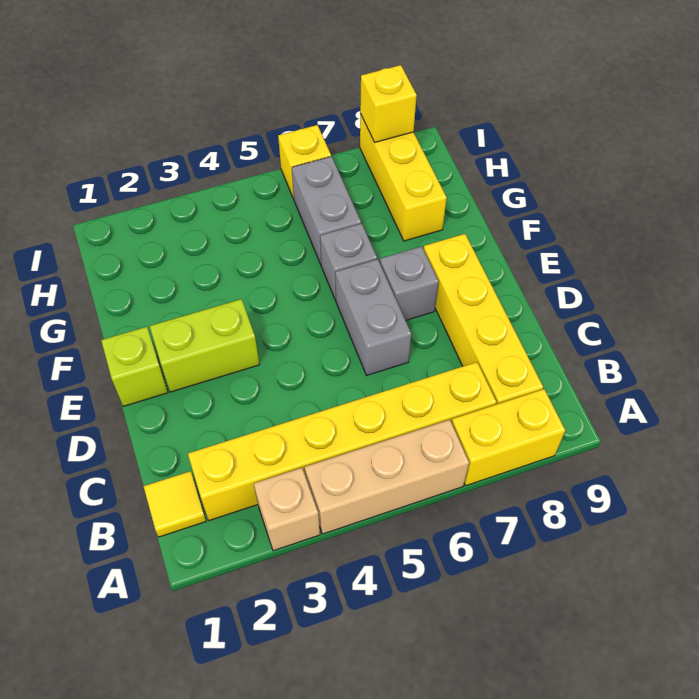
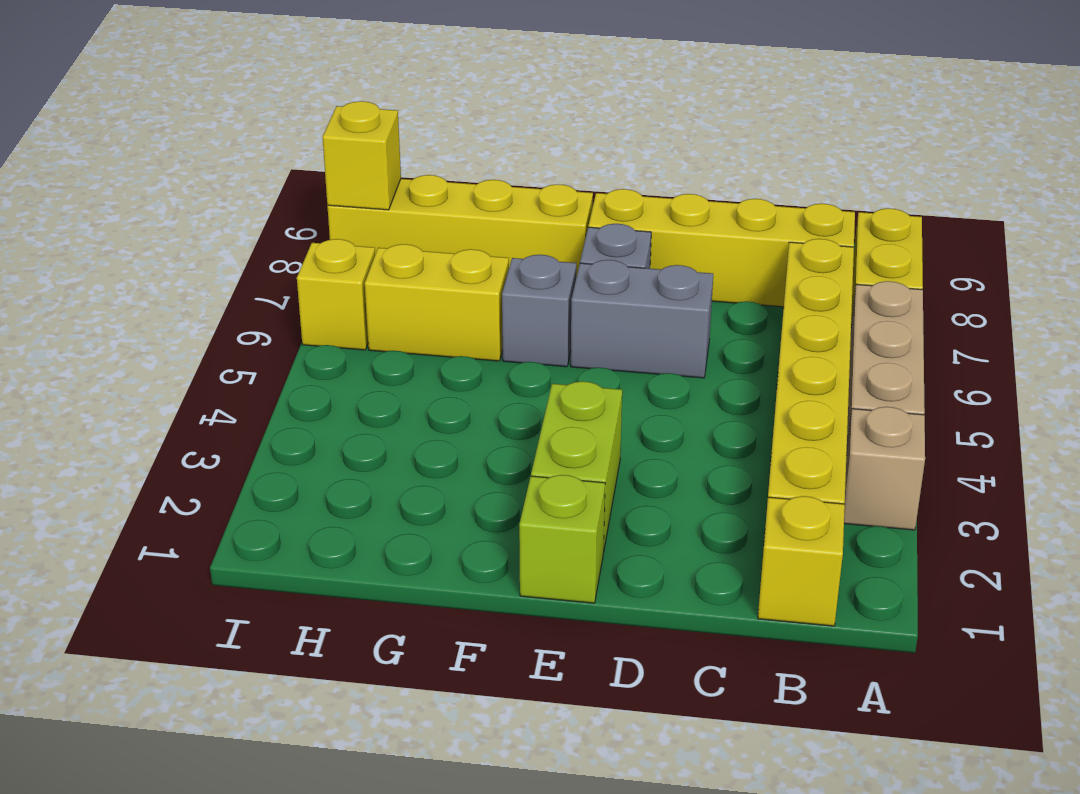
yellow tile B1 level 1 -> yellow brick B1 level 1
grey brick G6:H6 level 1 -> yellow brick G6:H6 level 1
yellow brick G8:I8 level 1 -> yellow brick F8:I8 level 1

